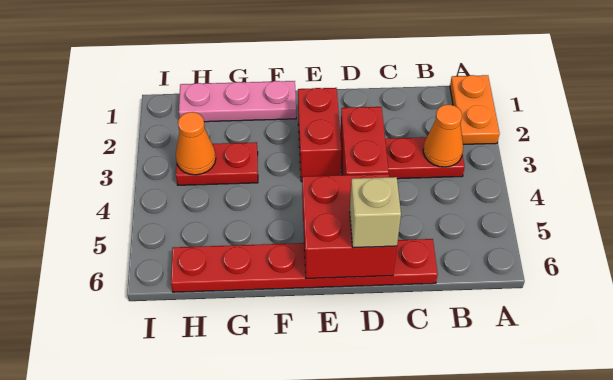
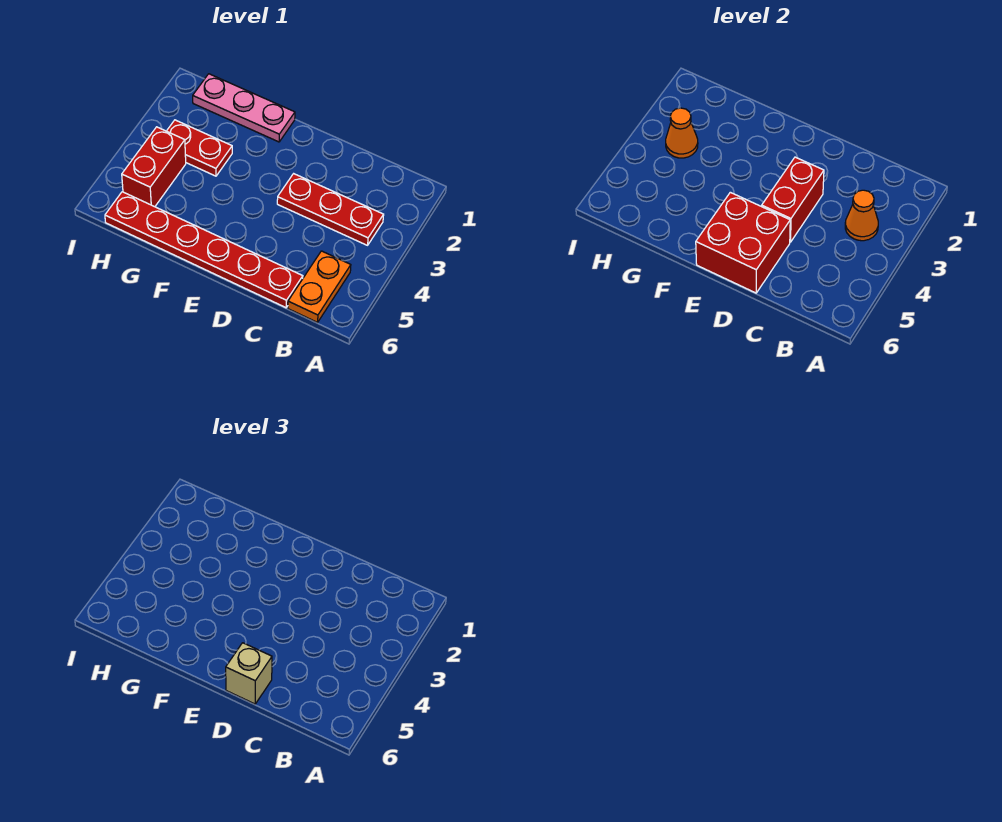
orange plate A1:A2 level 1 -> orange plate B5:B6 level 1
red brick E2:E3 level 1 -> red brick H4:H5 level 1

